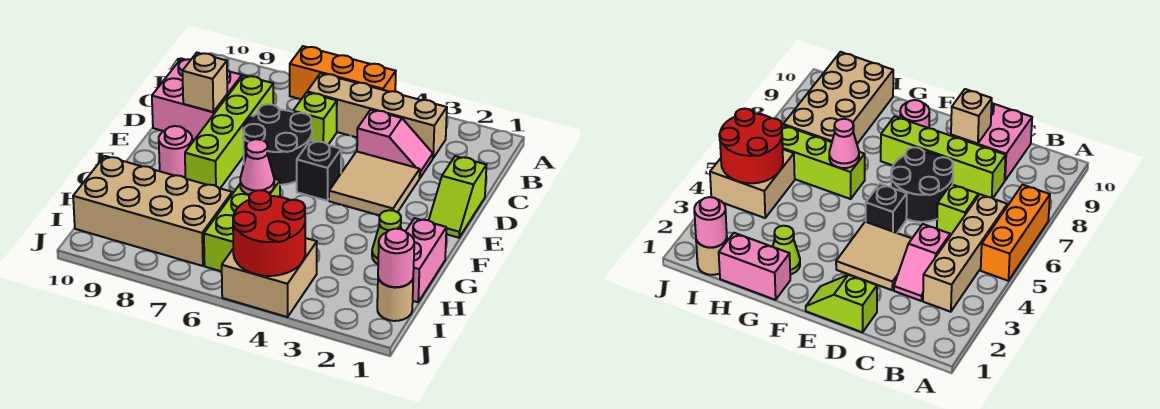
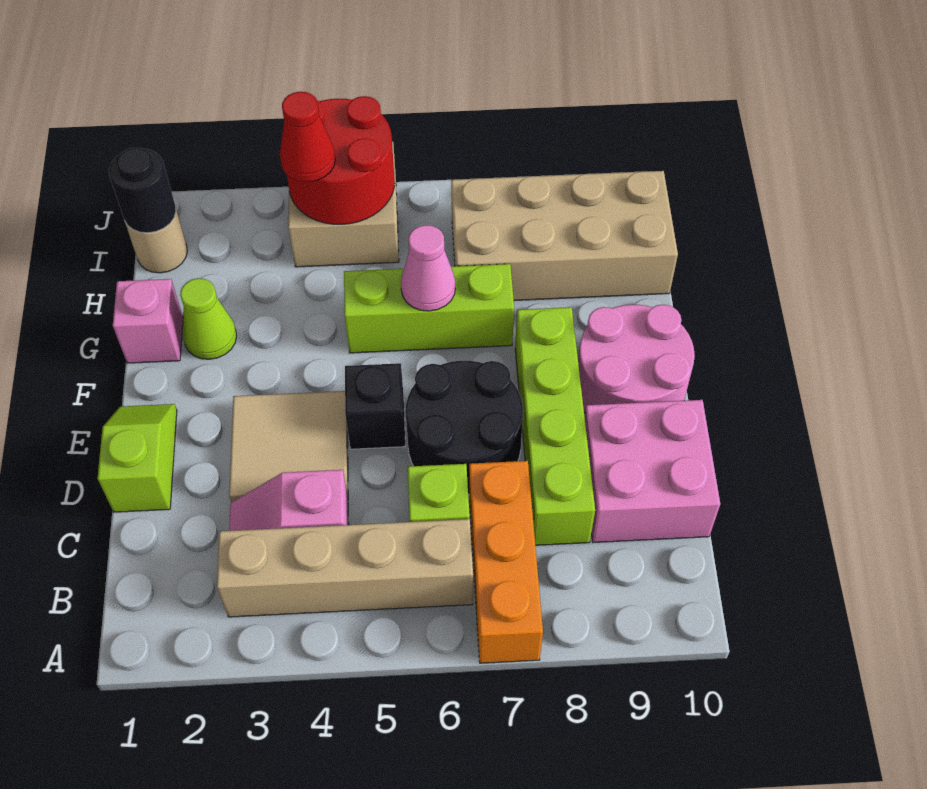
orange brick A5:A7 level 1 -> orange brick A7:C7 level 1
tan brick D9 level 2 -> none
pink round brick F9 level 1 -> pink round brick E9:F10 level 1
pink brick G1:H1 level 1 -> pink brick G1 level 1
lime brick G6:I6 level 1 -> lime brick G5:G7 level 1
pink round brick I1 level 2 -> black round brick I1 level 2
none -> red cone I4 level 3

